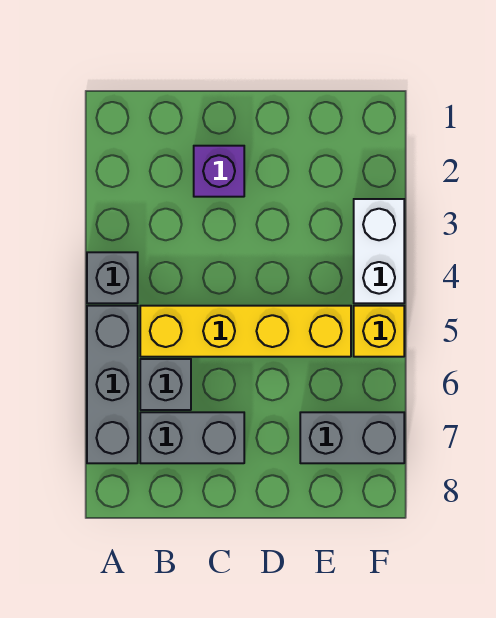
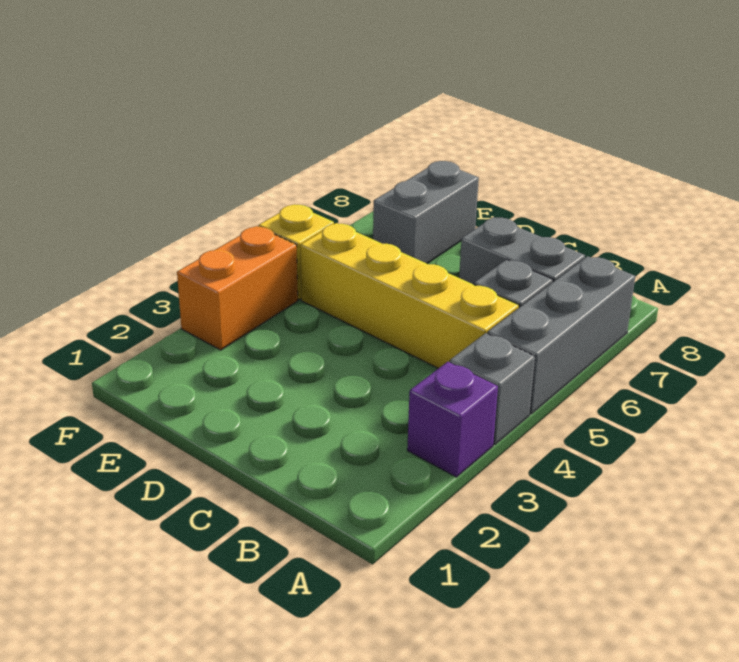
purple brick C2 level 1 -> purple brick A3 level 1
grey brick E7:F7 level 1 -> grey brick E7:E8 level 1
white brick F3:F4 level 1 -> orange brick F3:F4 level 1

